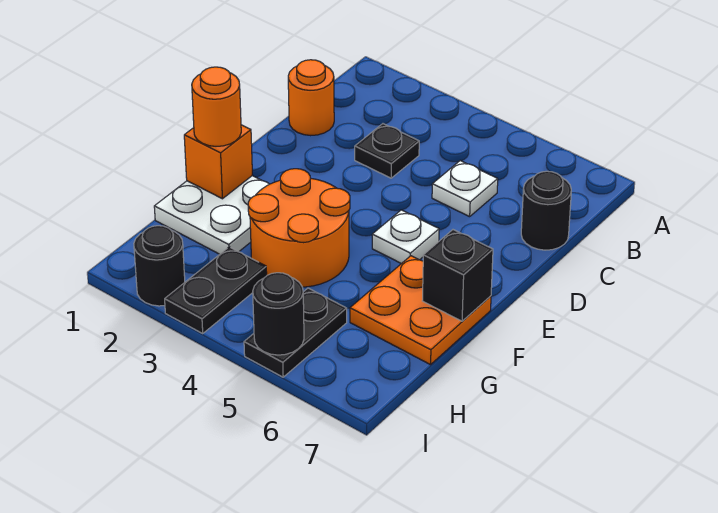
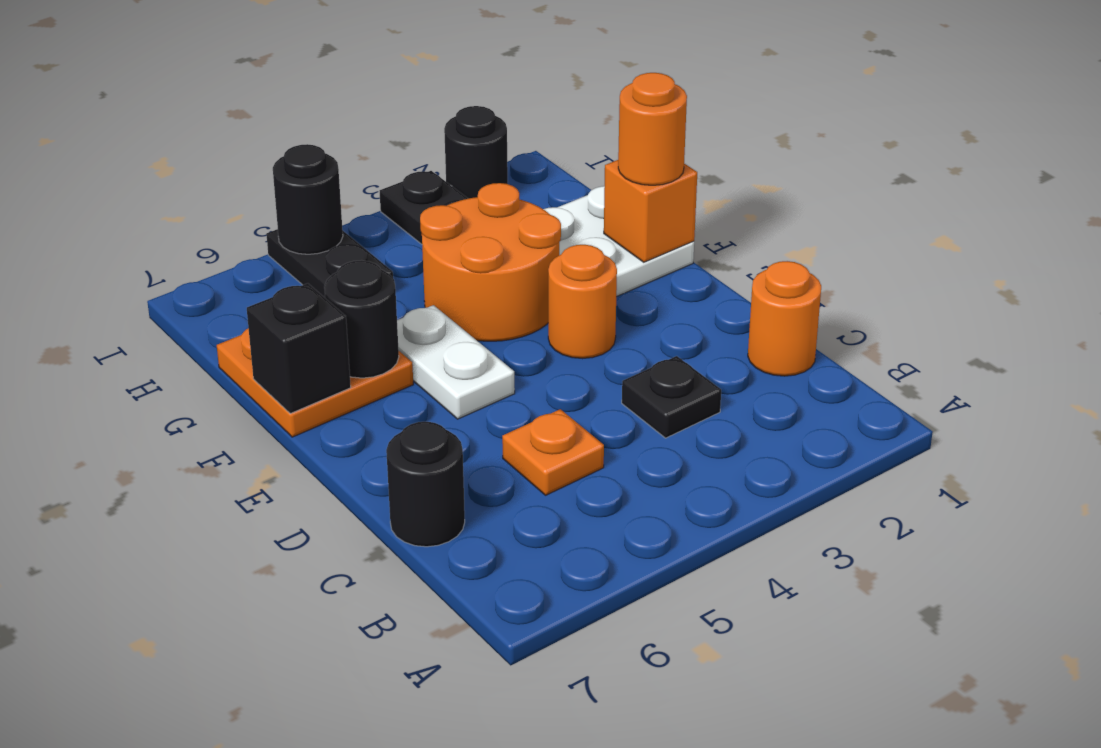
white plate C5 level 1 -> orange plate C5 level 1
none -> orange round brick E3 level 1
white plate E5 level 1 -> white plate E5:F5 level 1
none -> black round brick F6 level 2

